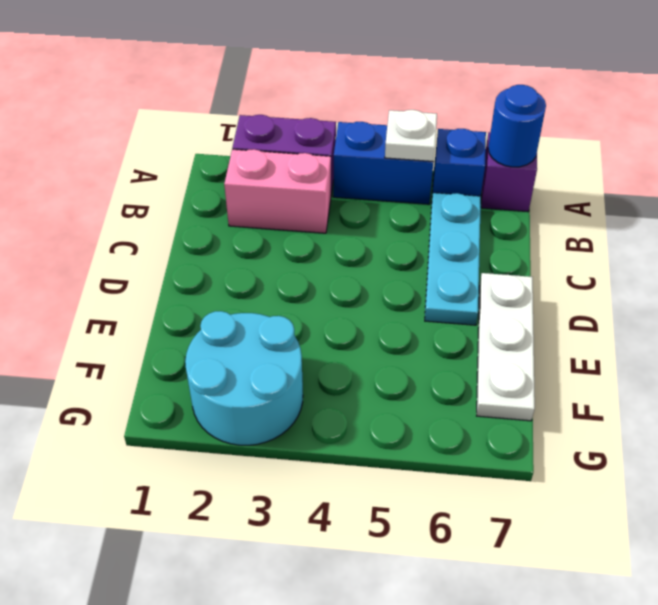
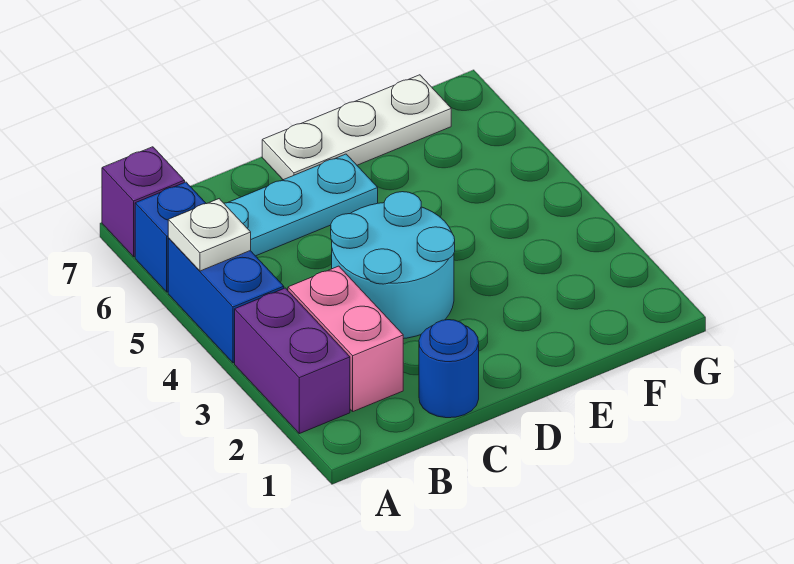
blue round brick A7 level 2 -> blue round brick C1 level 1
cyan round brick F2:G3 level 1 -> cyan round brick C3:D4 level 1

